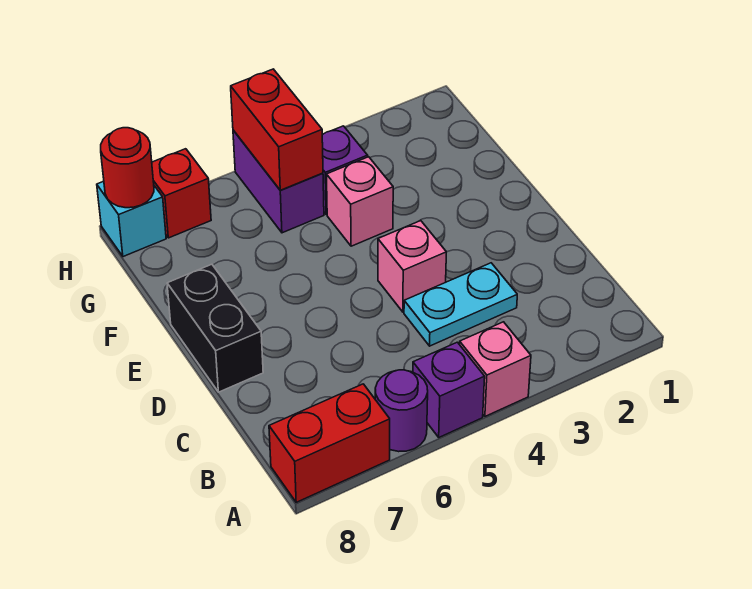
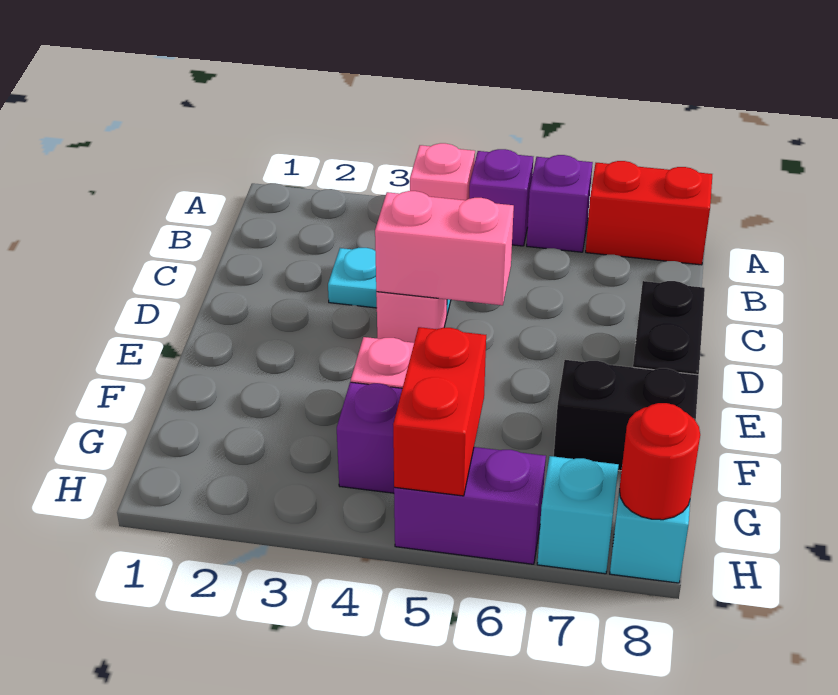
purple round brick A6 level 1 -> purple brick A6 level 1
none -> pink brick D4:D5 level 2
none -> black brick F7:F8 level 1
purple brick G5:H5 level 1 -> purple brick H5:H6 level 1
red brick H7 level 1 -> cyan brick H7 level 1

